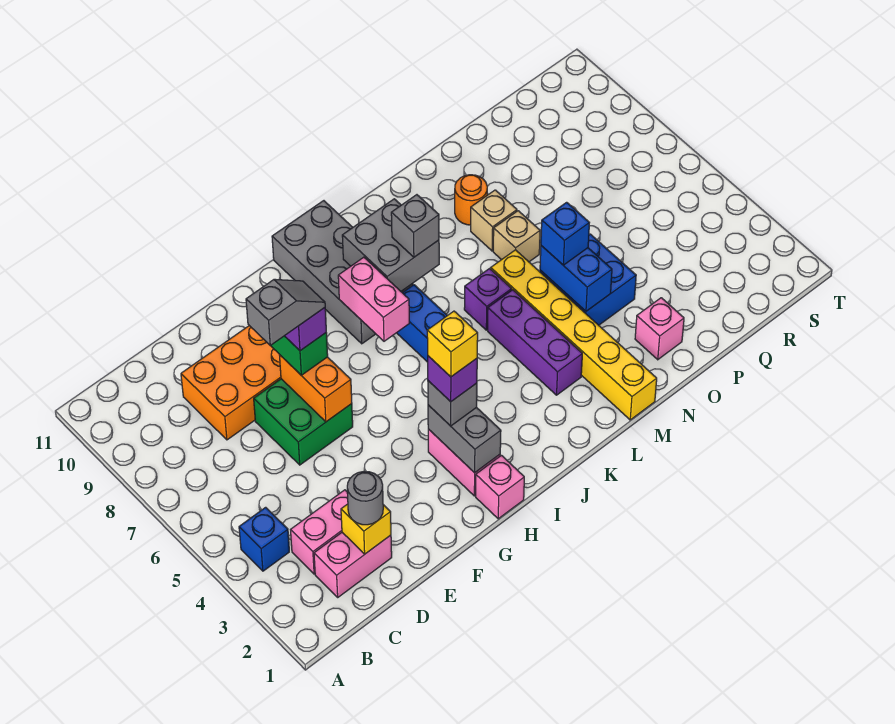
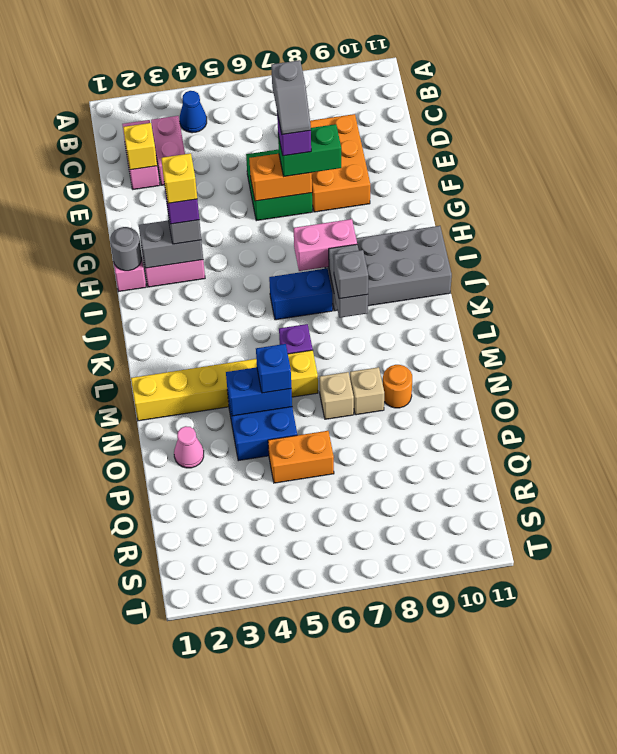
blue brick B4 level 1 -> blue cone B4 level 1
grey round brick D2 level 3 -> grey round brick H1 level 2
grey brick J8:K9 level 2 -> grey brick J8:K8 level 2
purple brick L3:L5 level 1 -> none
pink brick O2 level 1 -> pink cone O2 level 1
none -> orange brick P5:P6 level 1

